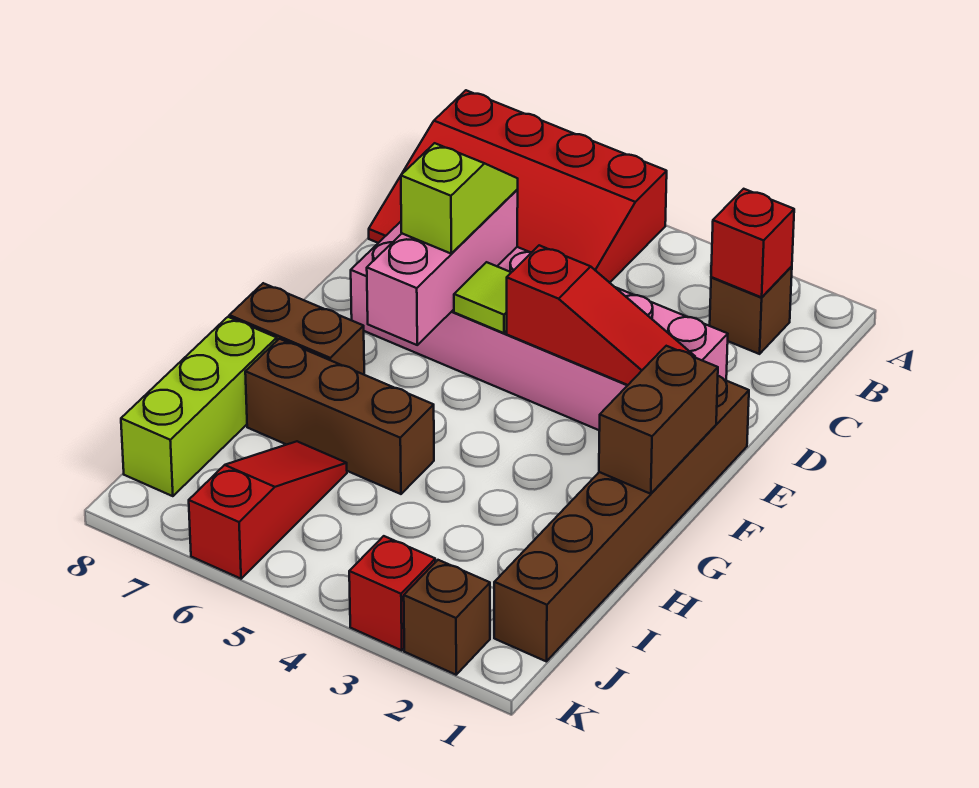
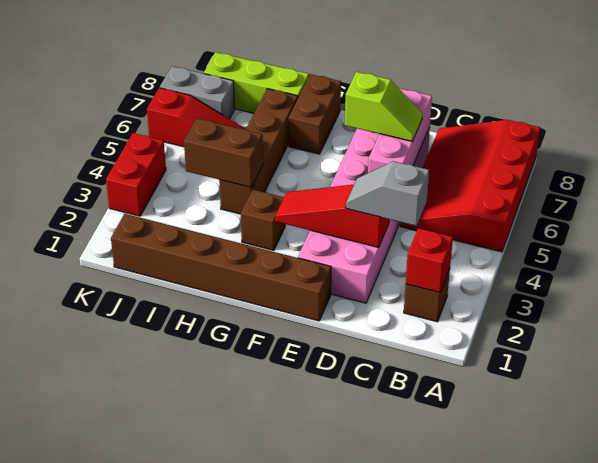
none -> grey slope C3:D3 level 3 top C
pink brick D6:F6 level 2 -> pink brick D5:D7 level 2
red slope E2:E4 level 2 top 4 -> red slope D3:F3 level 2 top D
lime tile E5 level 2 -> none
brown brick F1:G1 level 2 -> brown brick H4:I4 level 2
brown brick H5:H7 level 1 -> brown brick H4:H7 level 1
none -> grey brick J7:K7 level 1
brown brick K2 level 1 -> brown brick G3 level 1
red brick K3 level 1 -> red brick K3:K4 level 1

